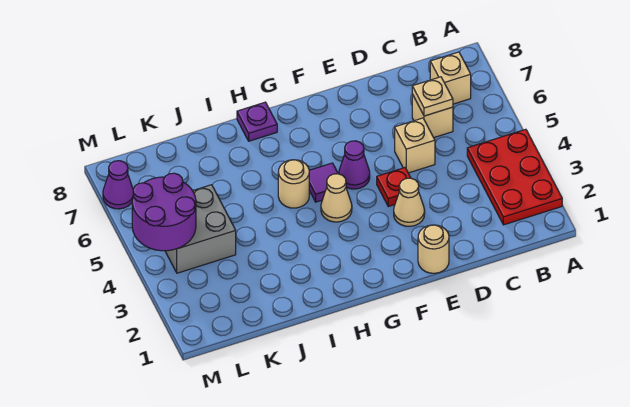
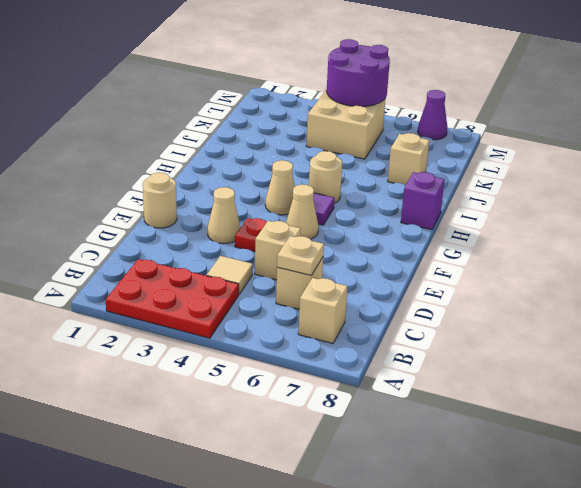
none -> tan tile C4 level 1
purple cone F5 level 1 -> tan cone F5 level 1
purple plate H8 level 1 -> purple brick H8 level 1
none -> tan brick J7 level 1
grey brick K4:L5 level 1 -> tan brick K4:L5 level 1

